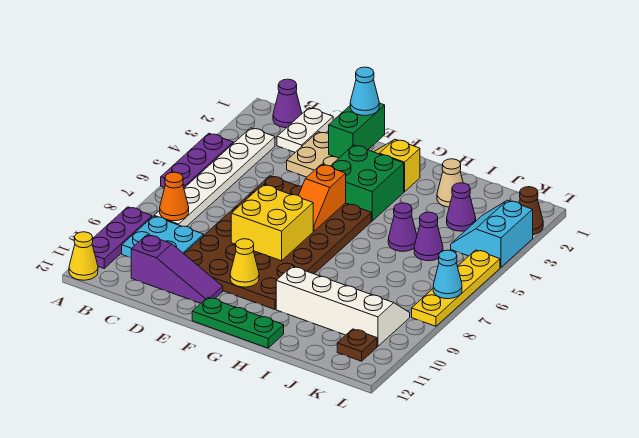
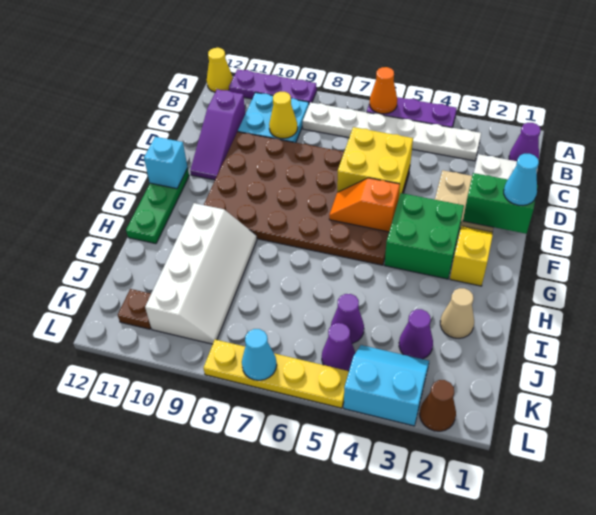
orange cone B8 level 2 -> orange cone A6 level 2
yellow brick E7:F8 level 2 -> yellow brick D5:E6 level 2
yellow cone F10 level 2 -> yellow cone C9 level 2
none -> cyan brick F12 level 2
purple cone I5 level 1 -> purple cone K5 level 1

